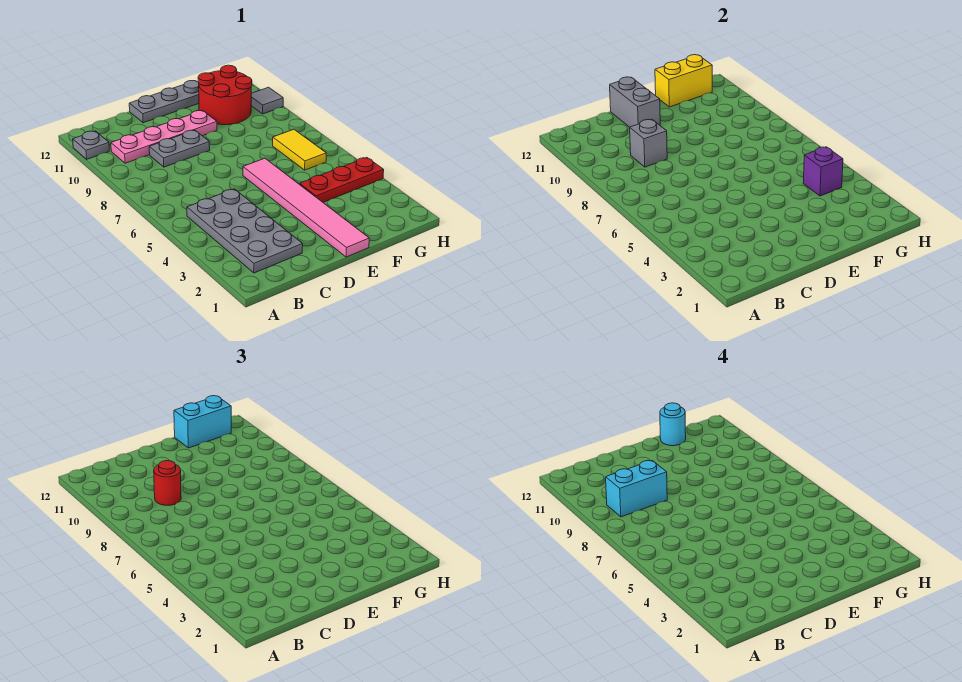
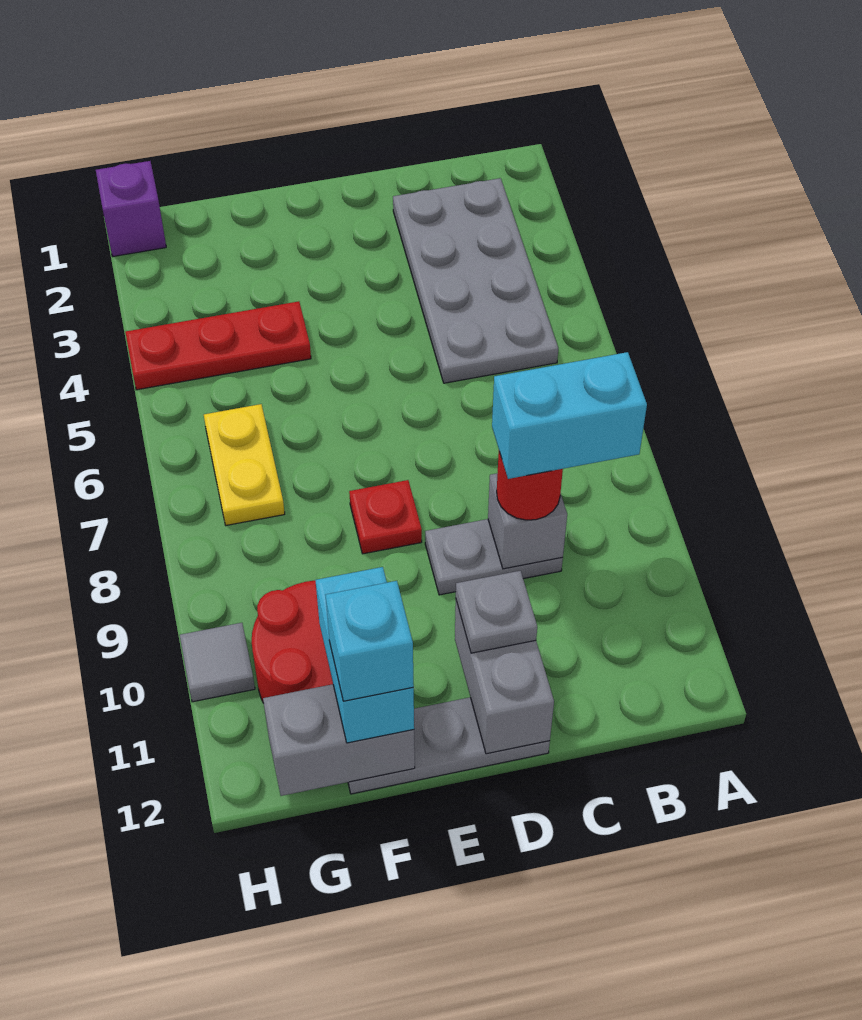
grey plate A11 level 1 -> grey plate D11 level 3
pink plate B10:E10 level 1 -> none
pink tile E1:E6 level 1 -> none
none -> red plate E8 level 1
yellow brick F12:G12 level 2 -> grey brick F12:G12 level 2
cyan brick F12:G12 level 3 -> cyan brick F11:F12 level 3
cyan round brick F12 level 4 -> cyan brick F12 level 4
purple brick G4 level 2 -> purple brick H1 level 1
yellow tile G6:G7 level 1 -> yellow plate G6:G7 level 1

